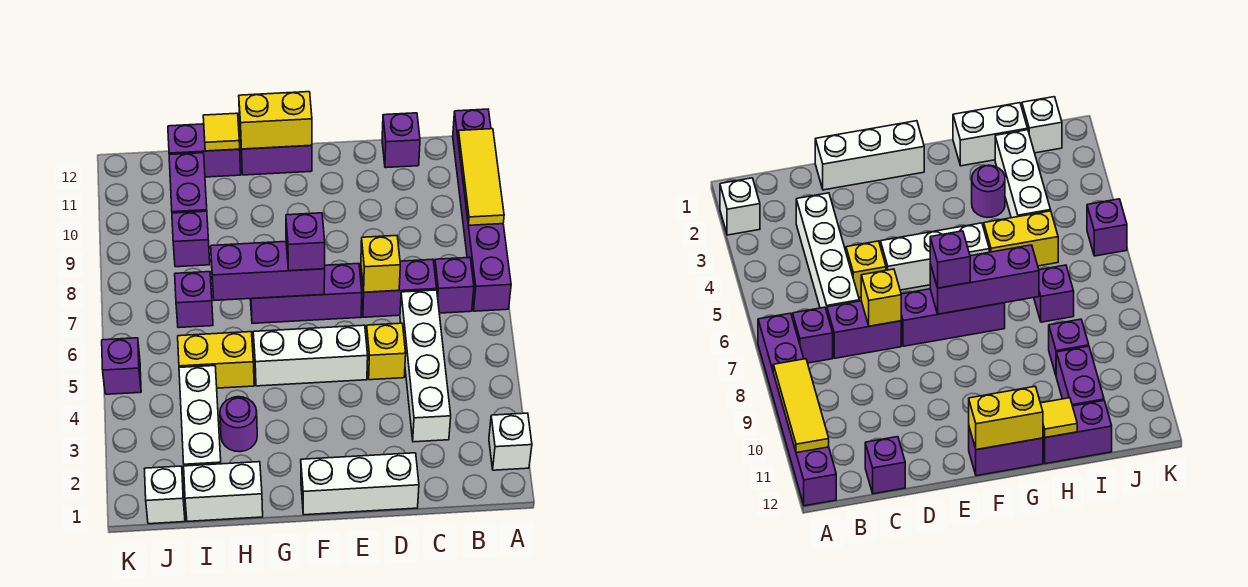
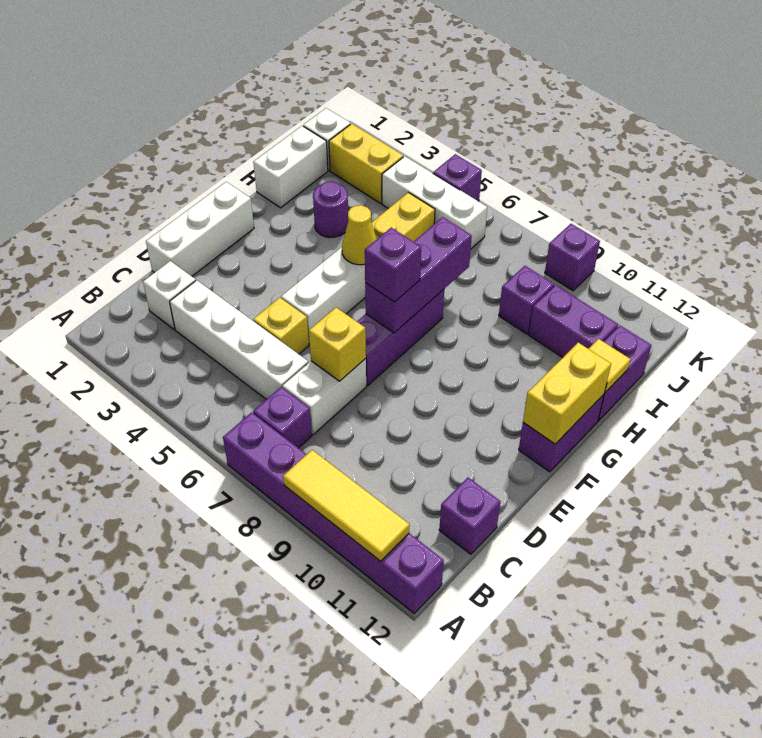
white brick A2 level 1 -> white brick C2 level 1
purple brick C7:D7 level 1 -> white brick C7:D7 level 1
none -> yellow cone G5 level 2
white brick I2:I4 level 1 -> white brick J4:J6 level 1
purple brick I7 level 1 -> purple brick K9 level 1
none -> yellow brick J2:J3 level 1

